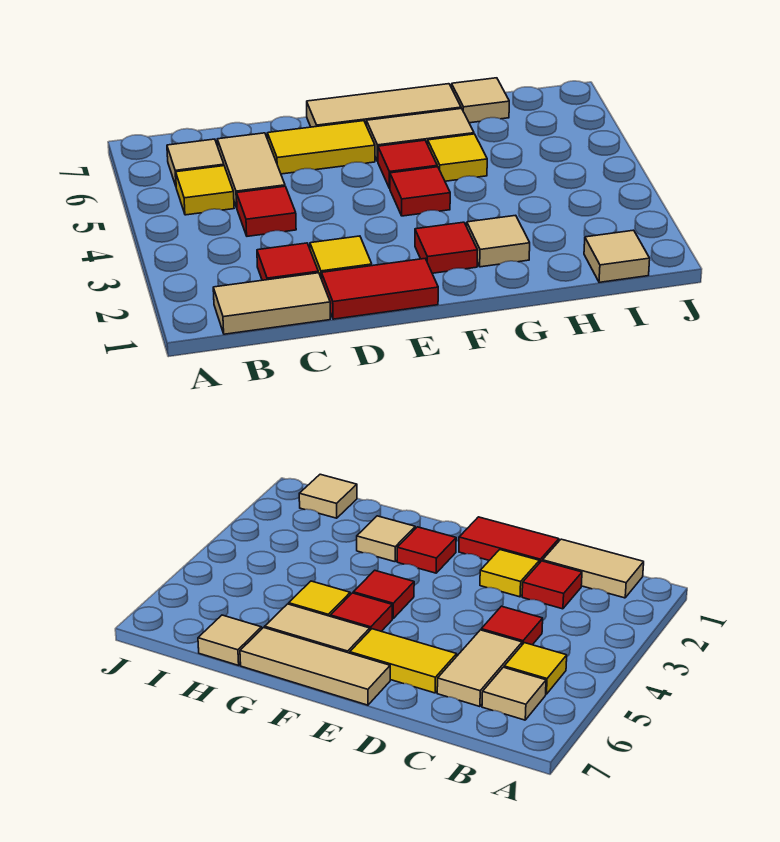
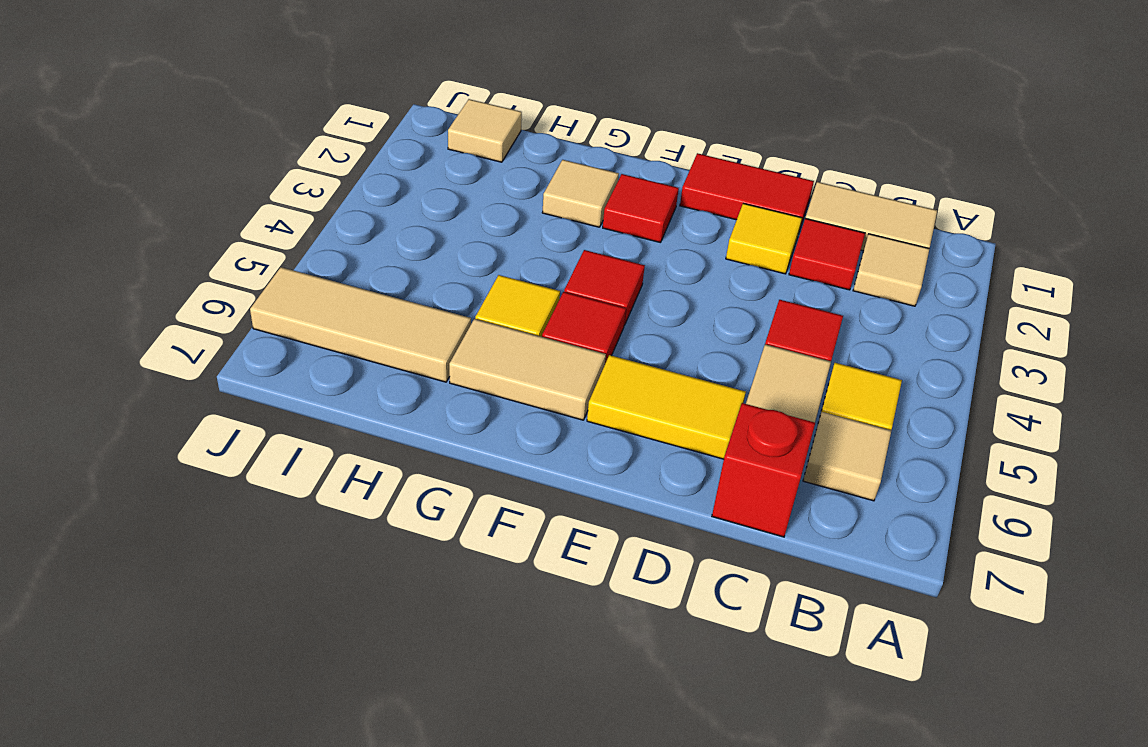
none -> red brick C7 level 1
tan tile E7:G7 level 1 -> tan tile H6:J6 level 1
tan tile H7 level 1 -> tan tile B2 level 1

